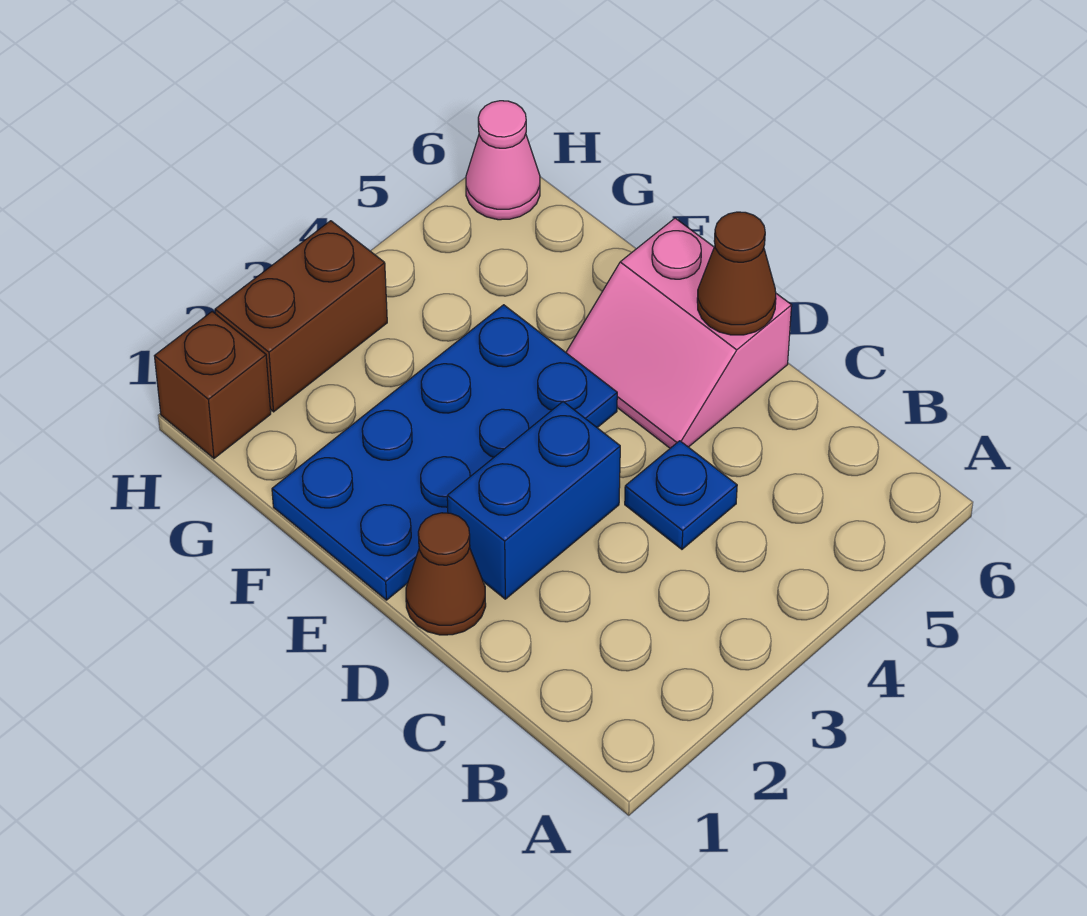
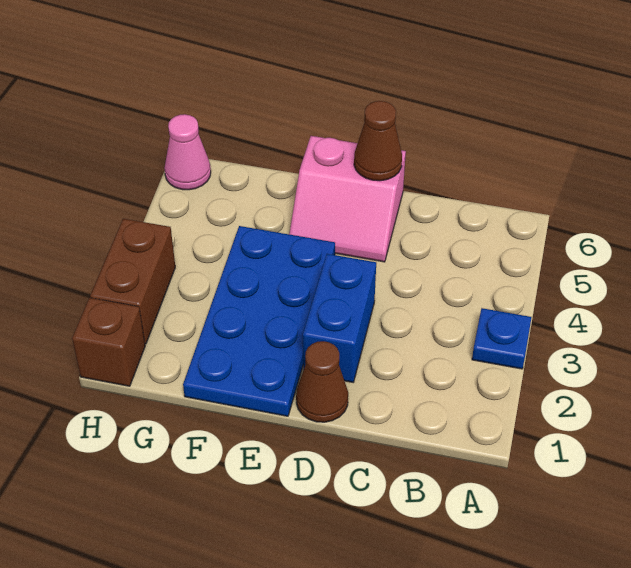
blue plate C4 level 1 -> blue plate A3 level 1

